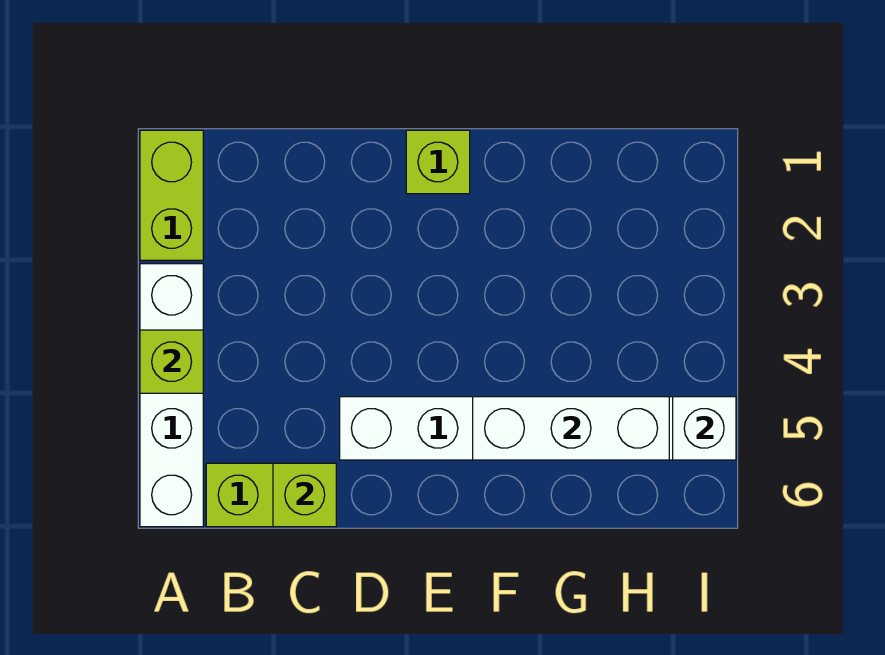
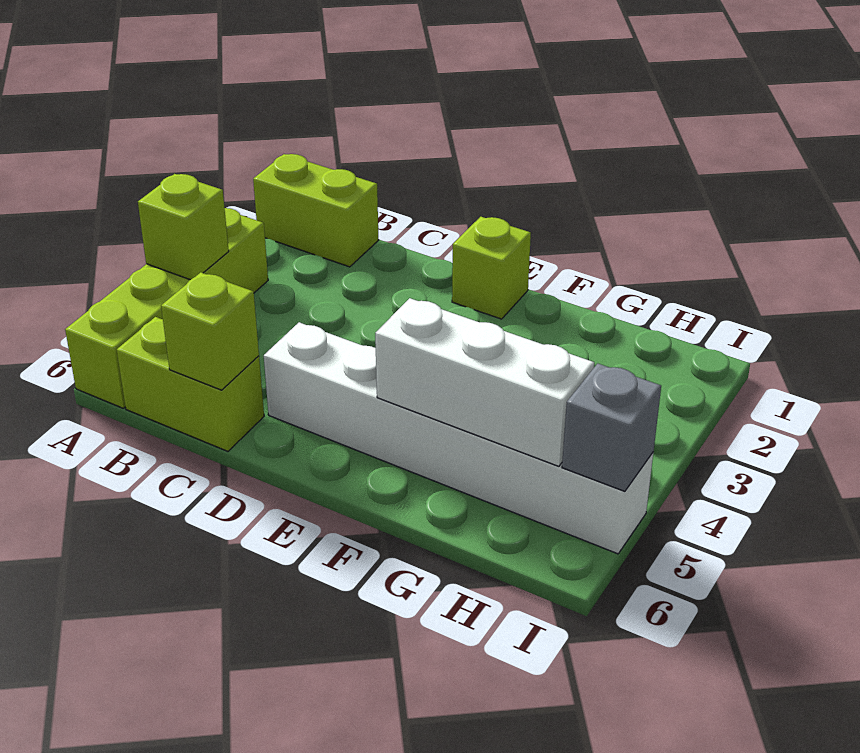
lime brick A1:A2 level 1 -> lime brick A1:B1 level 1
white brick A3:A6 level 1 -> lime brick A3:A6 level 1
white brick I5 level 2 -> grey brick I5 level 2

